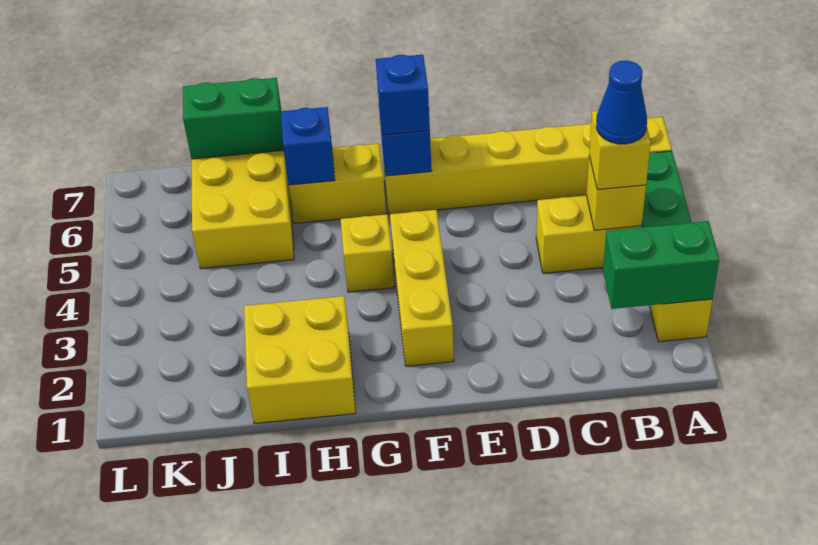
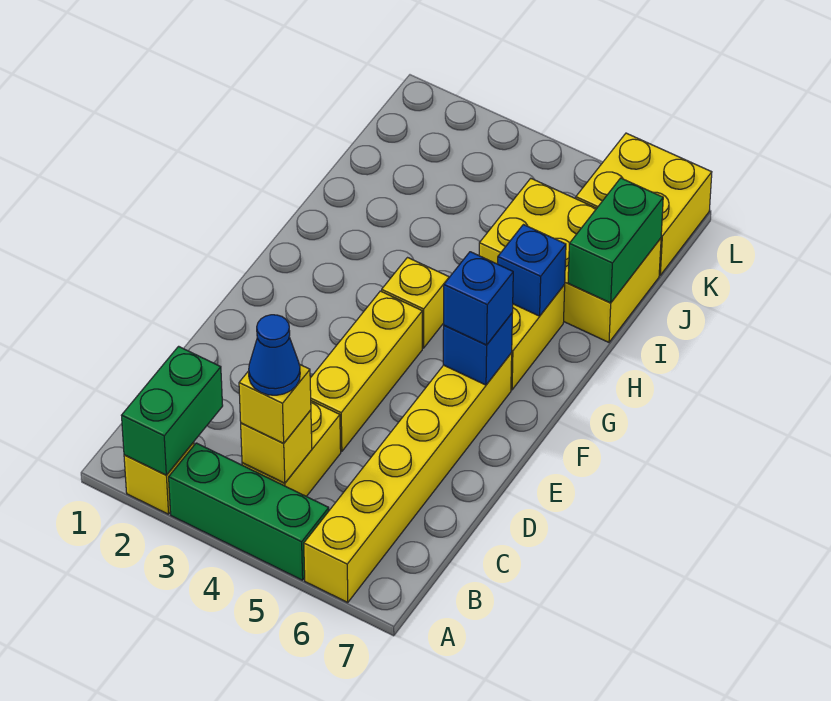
yellow brick F2:F4 level 1 -> yellow brick D4:F4 level 1
yellow brick H1:I2 level 1 -> yellow brick K6:L7 level 1

